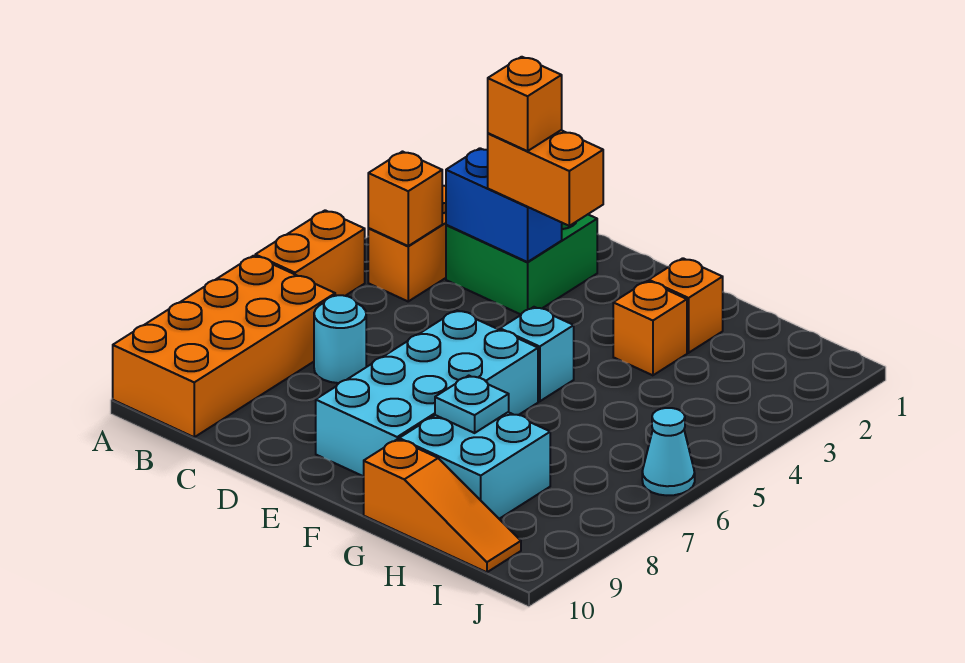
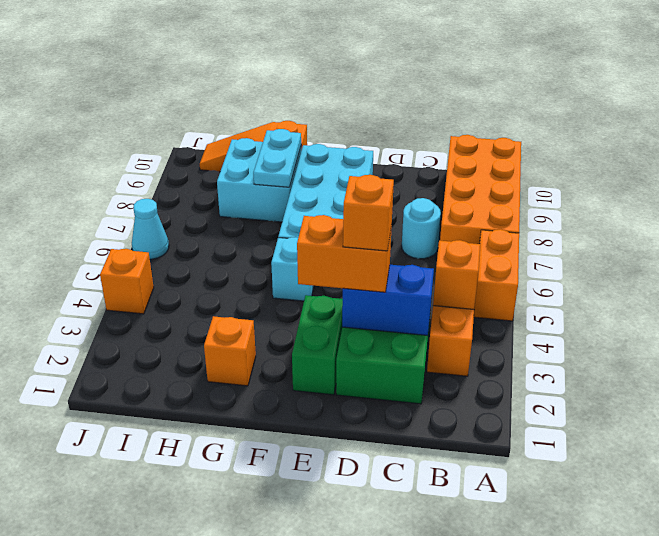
none -> green brick E2:E3 level 1
orange brick G3 level 1 -> orange brick J4 level 1
cyan plate G8 level 2 -> cyan plate G8:G9 level 2

